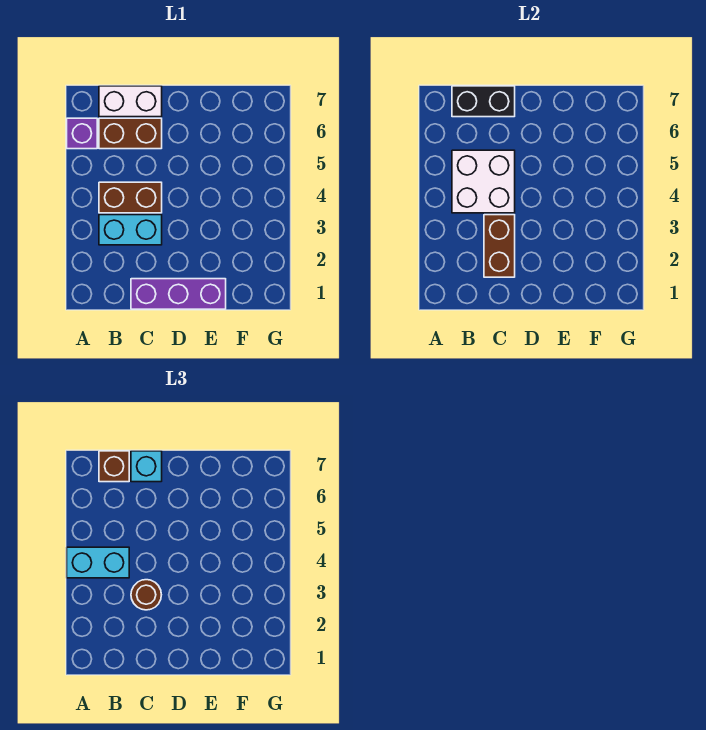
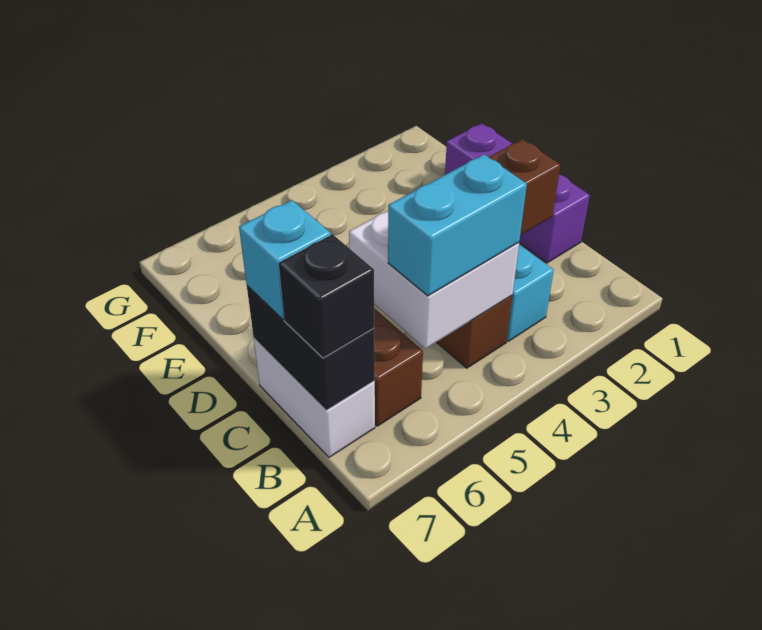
cyan brick A4:B4 level 3 -> cyan brick B4:B5 level 3
purple brick A6 level 1 -> none
brown brick B7 level 3 -> black brick B7 level 3
brown round brick C3 level 3 -> none

